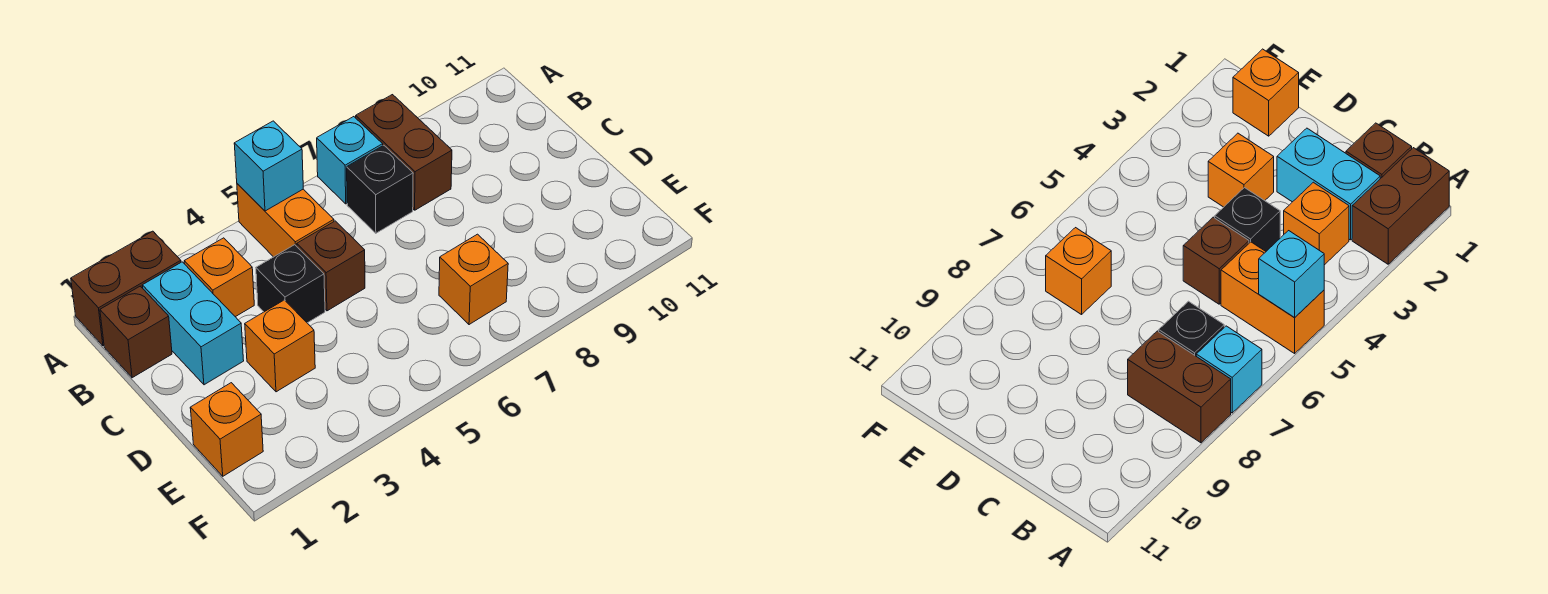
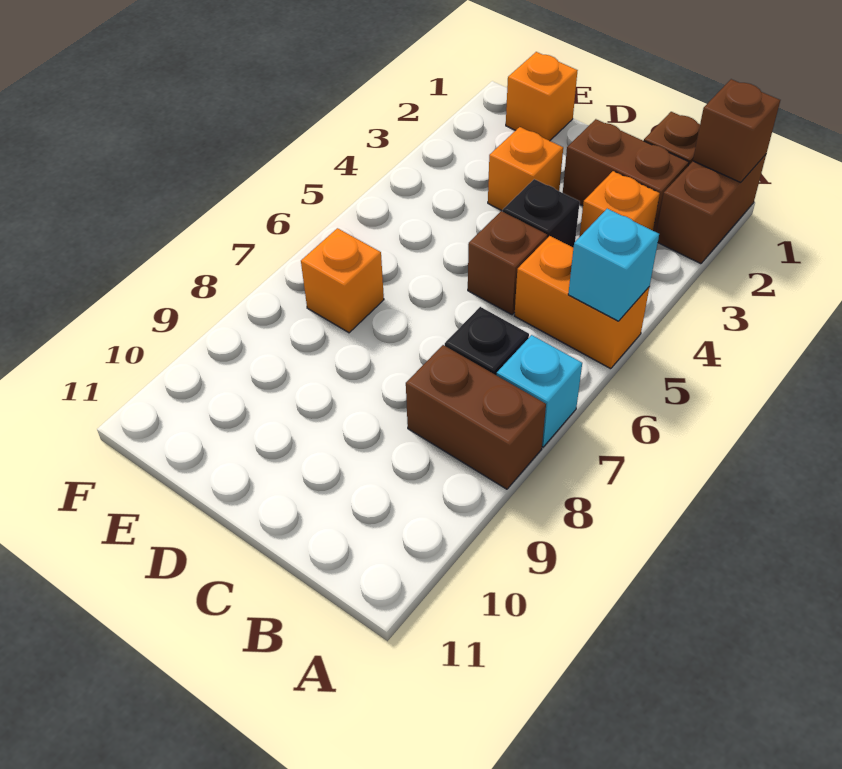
none -> brown brick A1 level 2
cyan brick B2:C2 level 1 -> brown brick B2:C2 level 1

